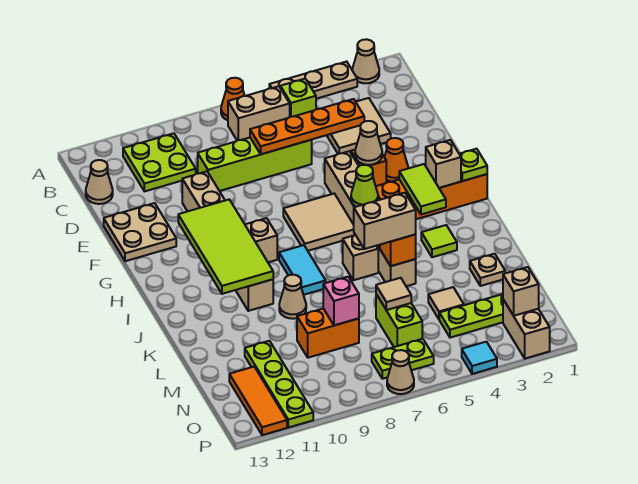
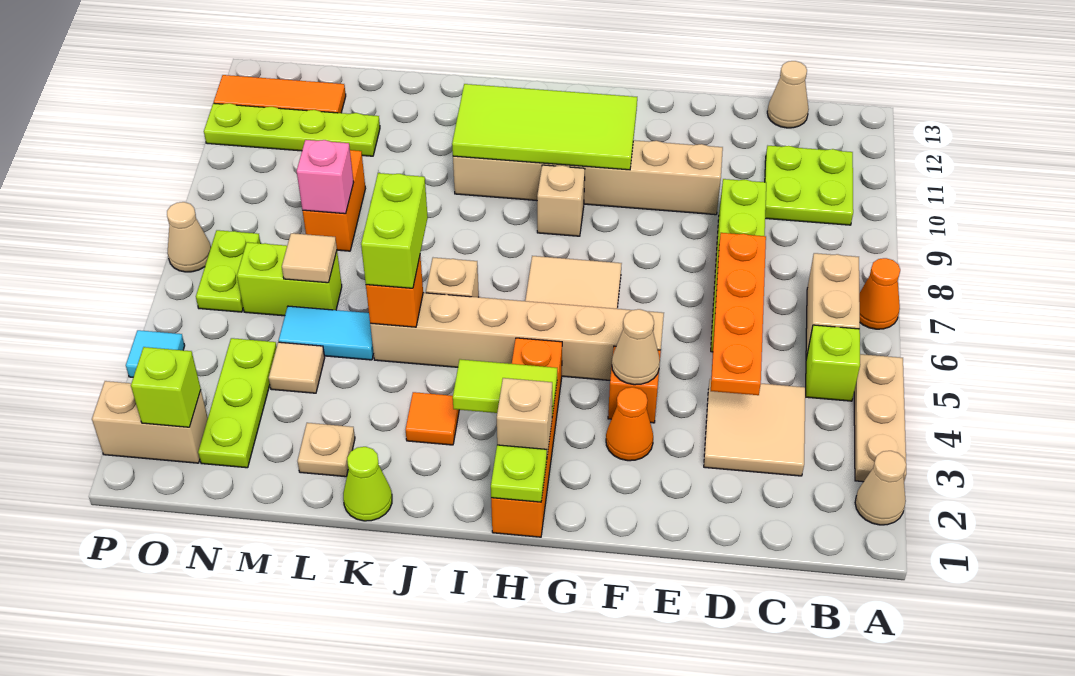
tan plate E12:F13 level 1 -> none
lime cone H5 level 2 -> lime cone K1 level 1
cyan tile I8:J8 level 1 -> cyan tile L5:M5 level 1
lime tile J3 level 1 -> orange tile J3 level 1
tan brick K5:K6 level 3 -> lime brick K5:K6 level 3
tan cone K9 level 1 -> none
tan brick O2 level 2 -> lime brick O2 level 2

